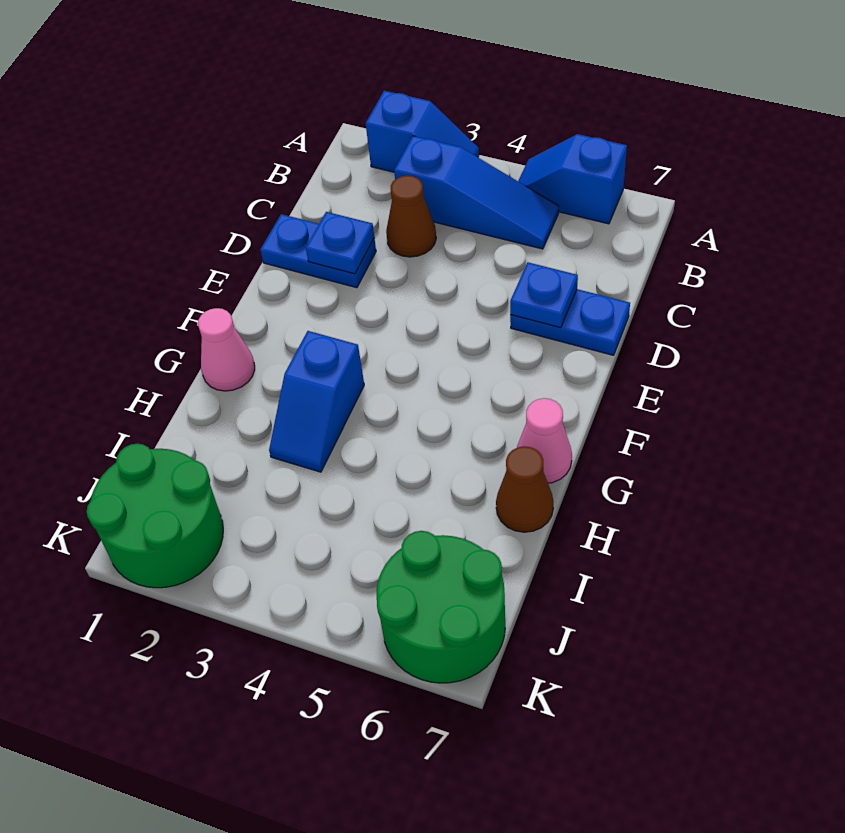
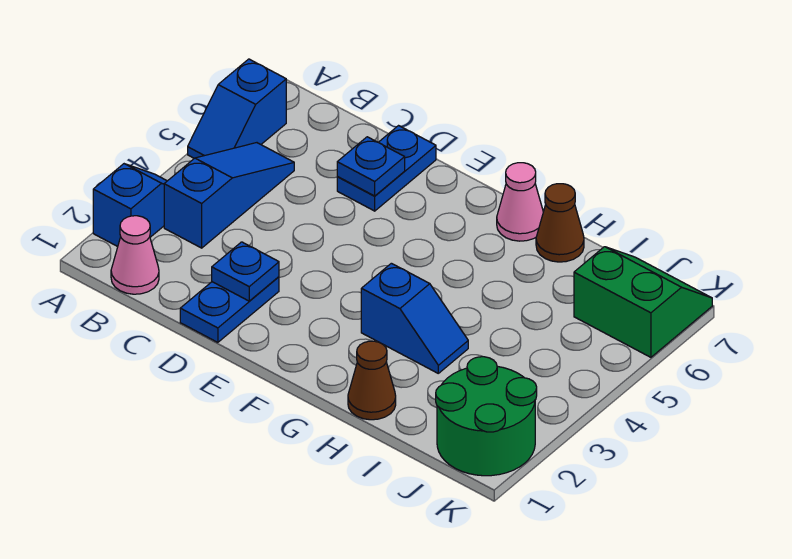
brown cone C3 level 1 -> brown cone H1 level 1
pink cone G1 level 1 -> pink cone B1 level 1
green round brick J6:K7 level 1 -> green slope J6:K7 level 1 top 6

